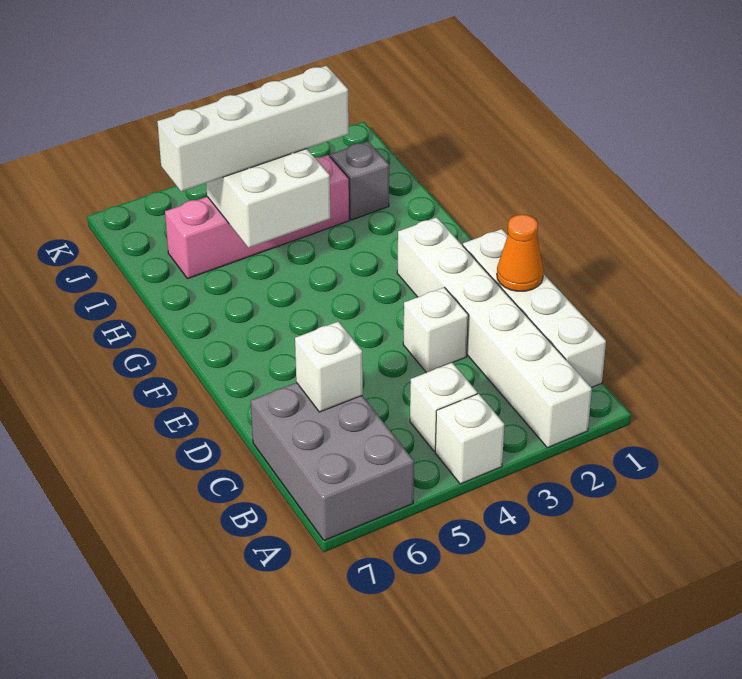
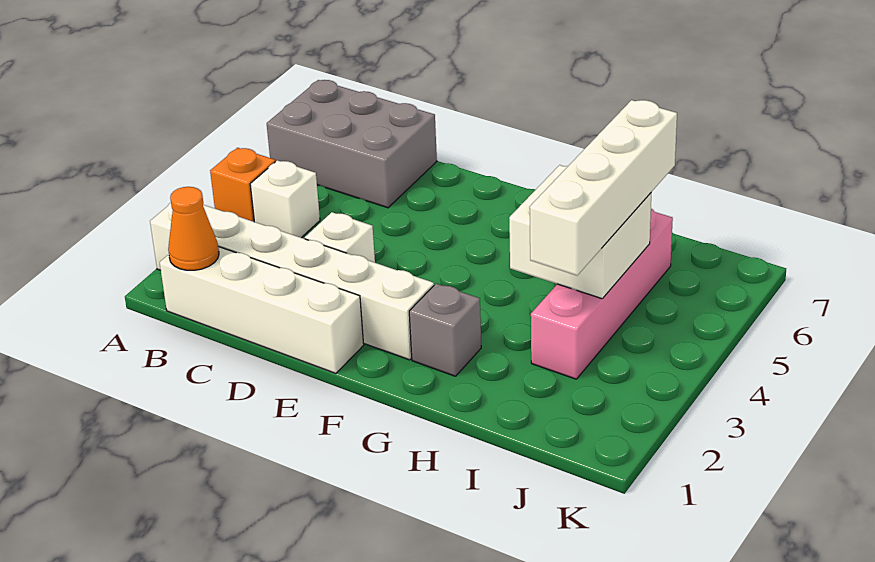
white brick A4 level 1 -> orange brick A4 level 1
white brick C6 level 2 -> none
orange cone D1 level 2 -> orange cone B1 level 2
grey brick I2 level 1 -> grey brick G2 level 1

